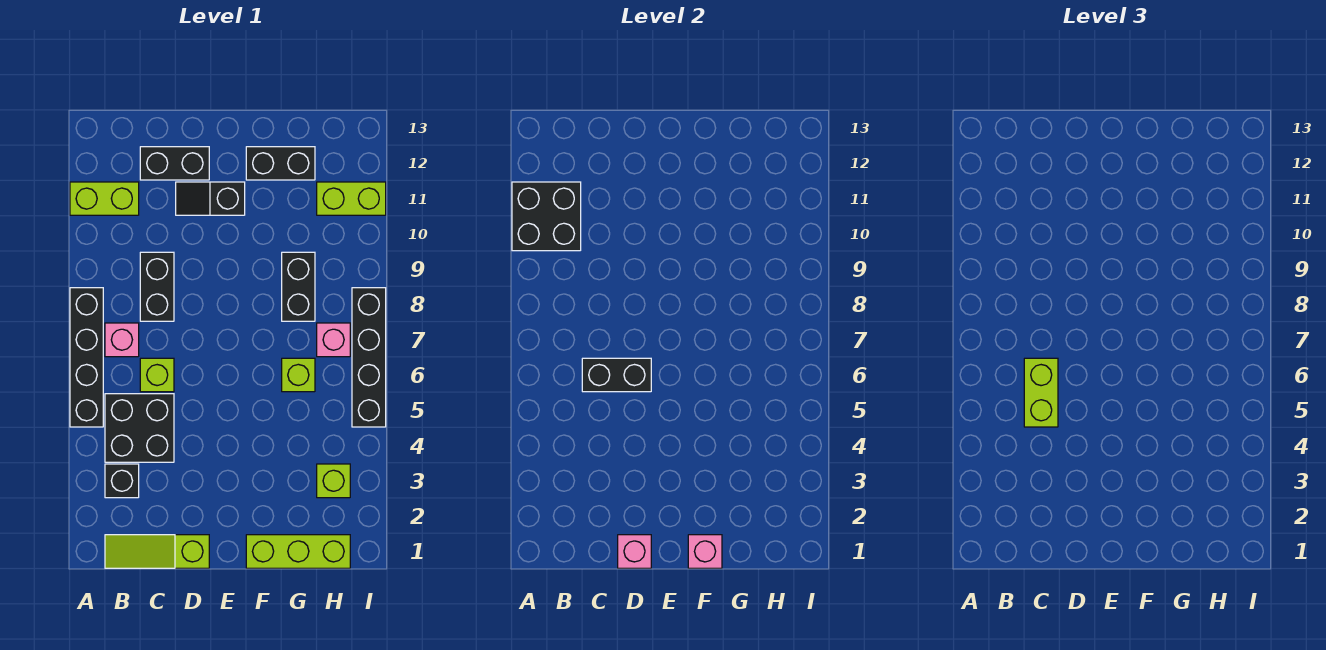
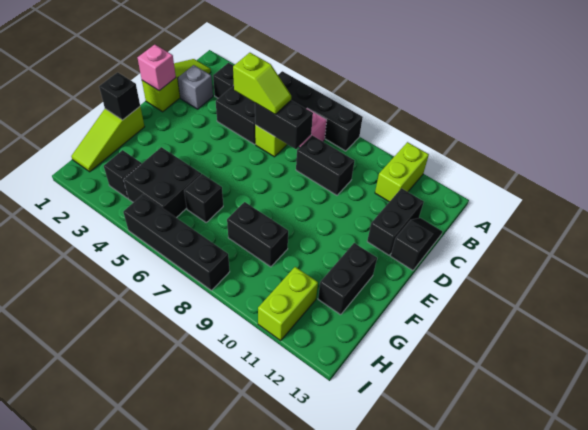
black brick A10:B11 level 2 -> black brick G4:H5 level 1
none -> grey brick C2 level 1
lime brick C5:C6 level 3 -> lime slope C5:C6 level 3 top 5
black brick C6:D6 level 2 -> black brick C6:C7 level 2
black slope D11:E11 level 1 top E -> black slope C13:D13 level 1 top D
lime brick F1:H1 level 1 -> lime slope F1:H1 level 1 top F
pink brick F1 level 2 -> black brick F1 level 2
lime brick G6 level 1 -> black brick G6 level 1
lime brick H3 level 1 -> black brick H3 level 1
pink brick H7 level 1 -> none

